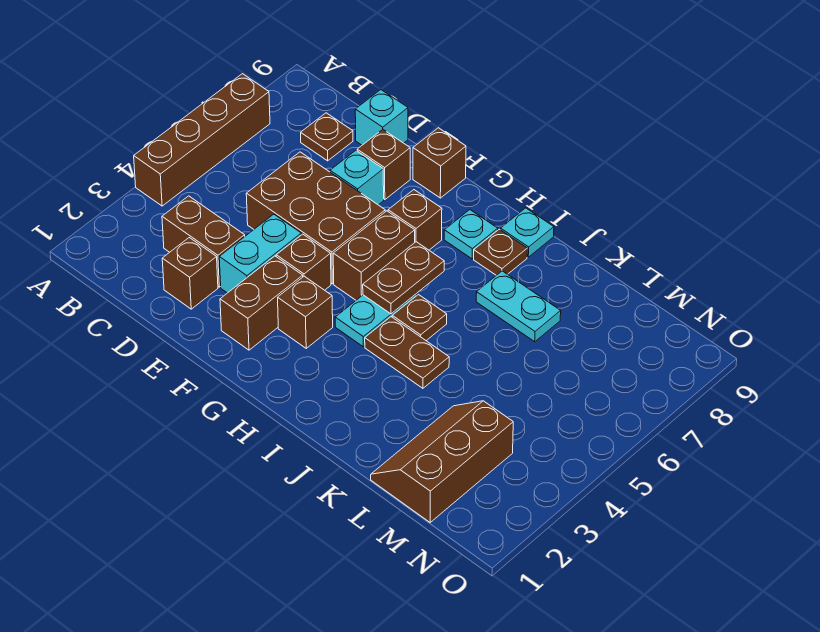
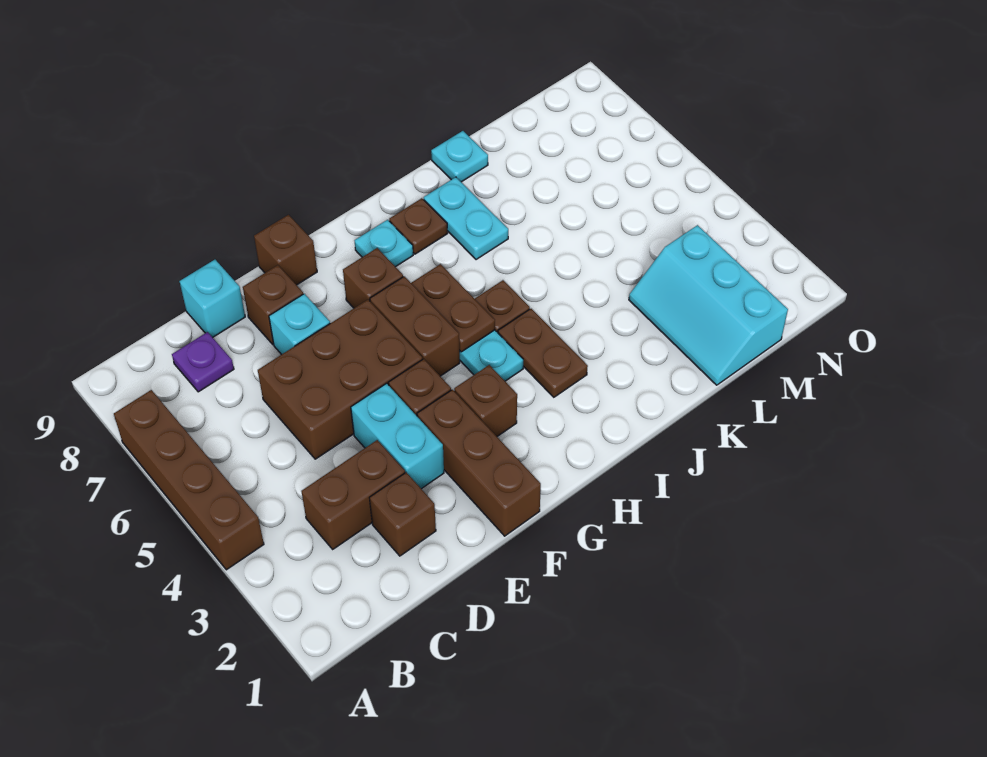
brown plate C8 level 1 -> purple plate C8 level 1
brown brick F2:F3 level 1 -> brown brick F1:F3 level 1
brown plate I4:J4 level 1 -> brown plate I3:I4 level 1
cyan plate I9 level 1 -> cyan plate K9 level 1
cyan plate J7:K7 level 1 -> cyan plate J7:J8 level 1
brown slope L1:M3 level 1 top M -> cyan slope L1:M3 level 1 top M

